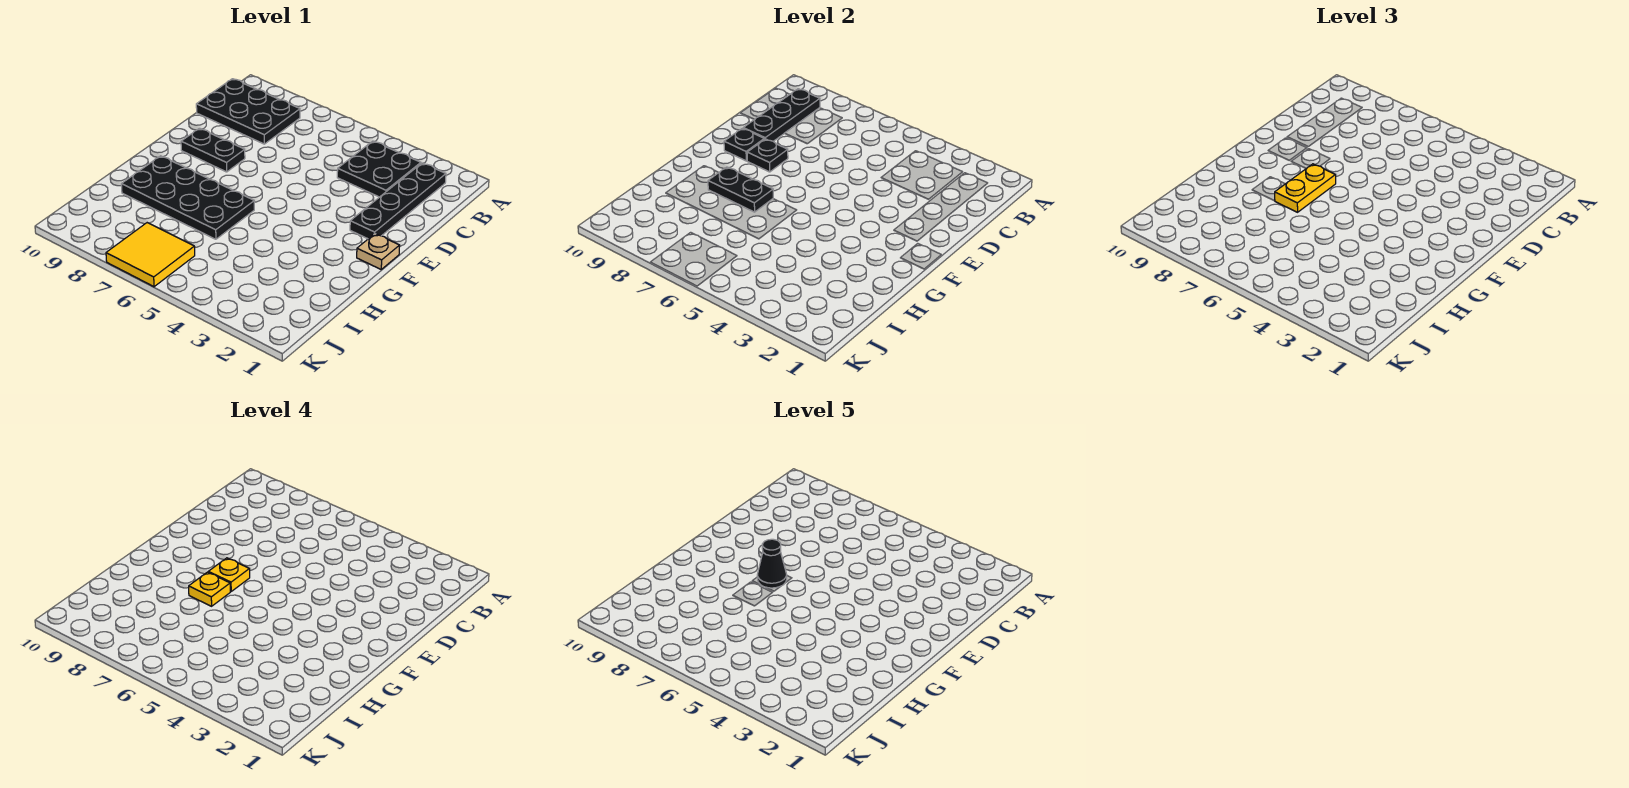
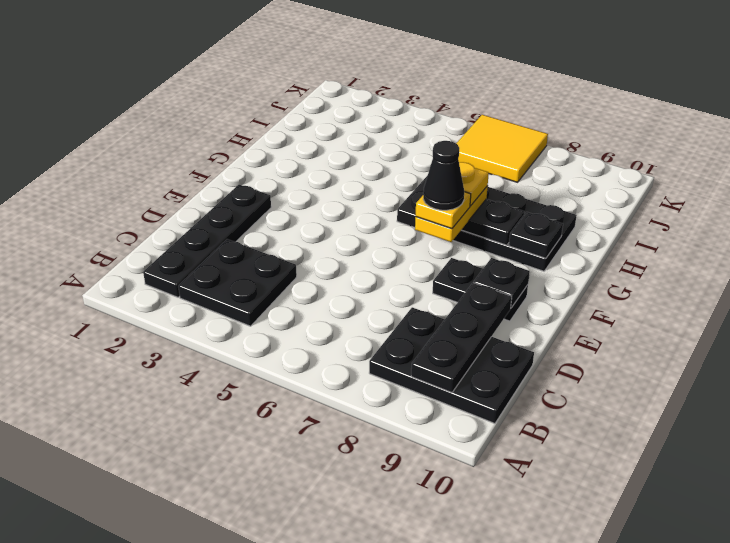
black plate E8 level 2 -> black plate G9 level 2
tan plate F1 level 1 -> none

